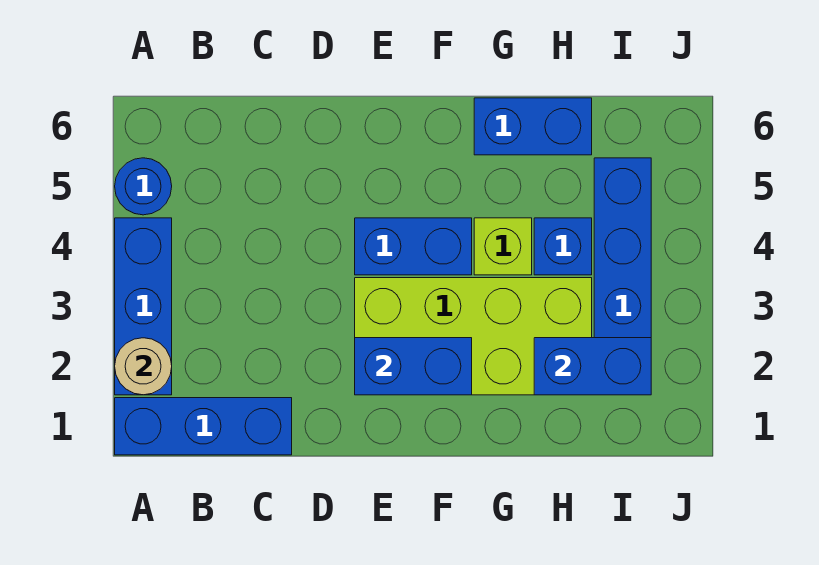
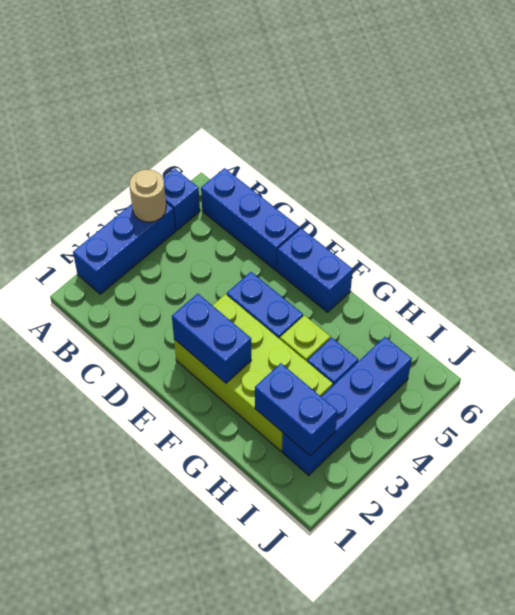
blue brick A1:C1 level 1 -> blue brick B6:D6 level 1
tan round brick A2 level 2 -> tan round brick A4 level 2
blue round brick A5 level 1 -> blue brick A5 level 1
blue brick G6:H6 level 1 -> blue brick E6:F6 level 1

